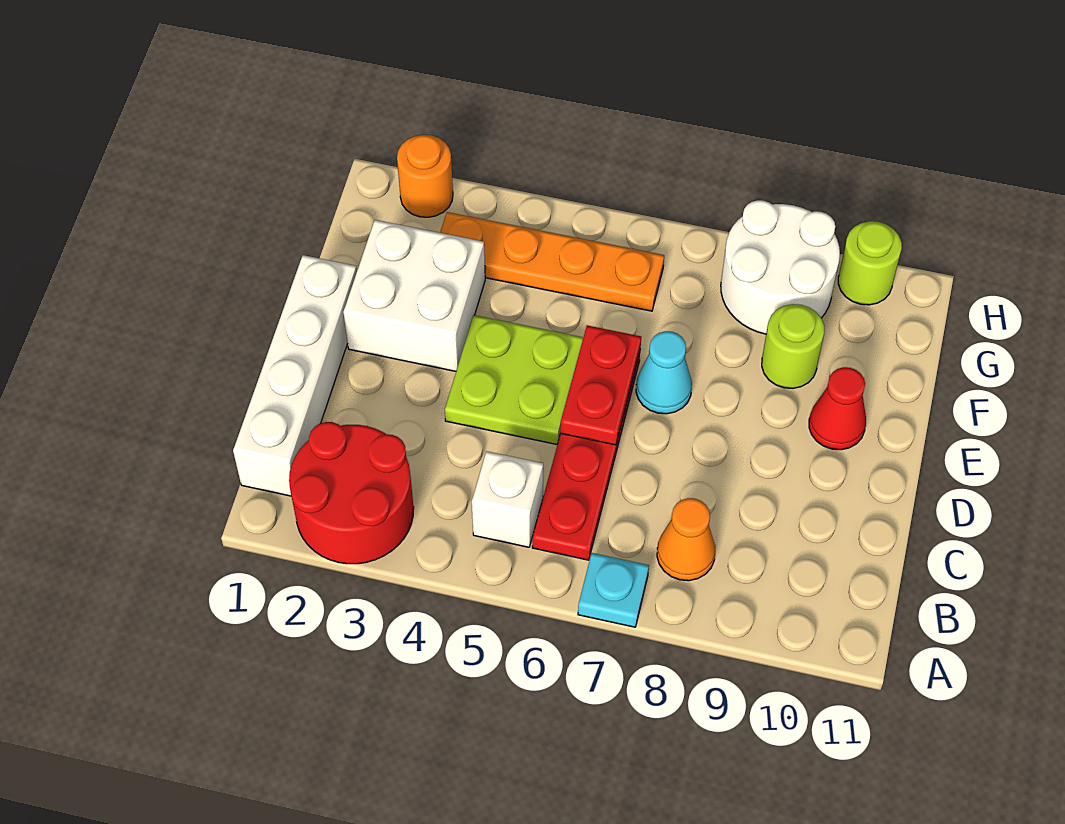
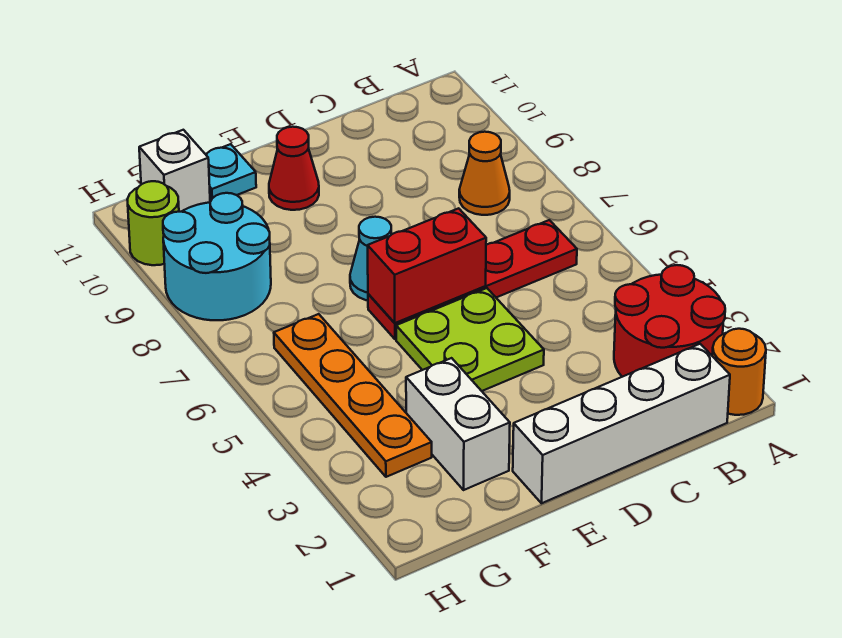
cyan plate A7 level 1 -> cyan plate F11 level 1
white brick B5 level 1 -> white brick G11 level 1
red plate D6:E6 level 2 -> red brick D6:E6 level 2
white brick E2:F3 level 1 -> white brick F2:F3 level 1
lime round brick F9 level 1 -> none
white round brick G8:H9 level 1 -> cyan round brick G8:H9 level 1
orange round brick H2 level 1 -> orange round brick A1 level 1

